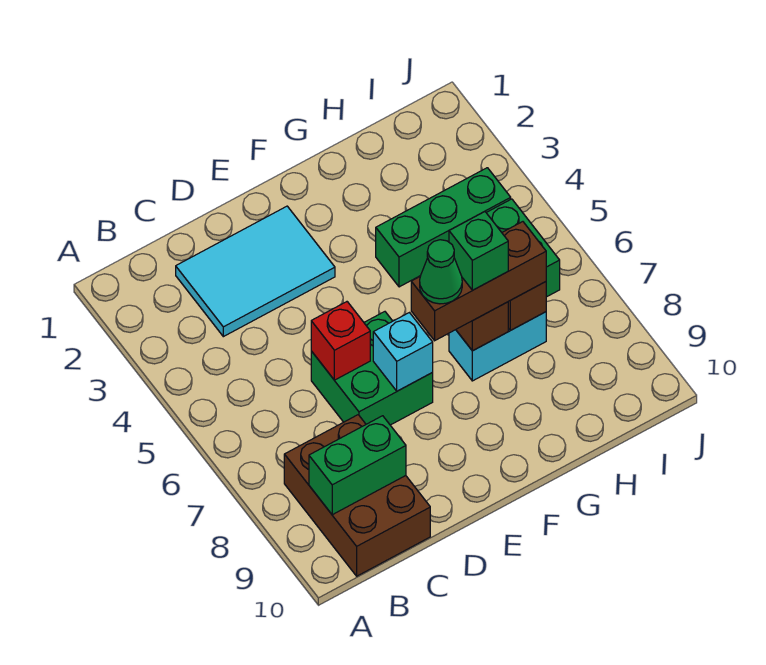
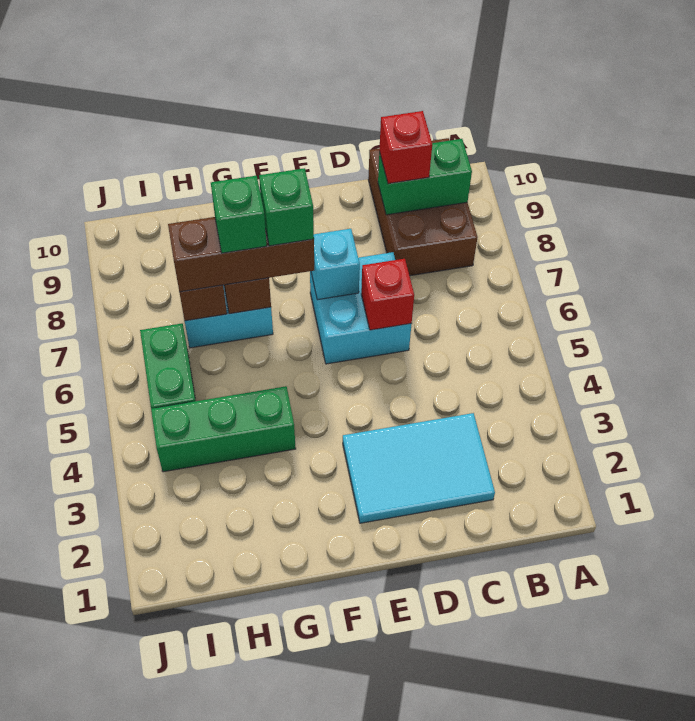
none -> red brick C9 level 3
green brick D6:E7 level 1 -> cyan brick D6:E7 level 1
green cone F7 level 4 -> green brick F7 level 4

